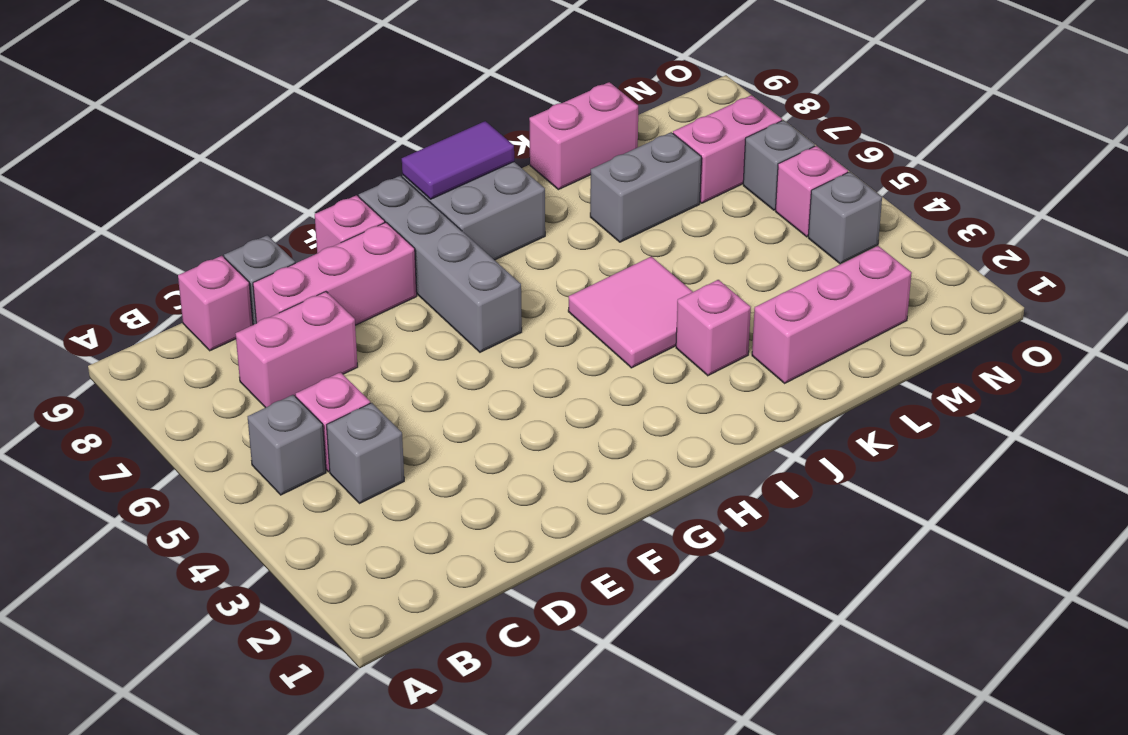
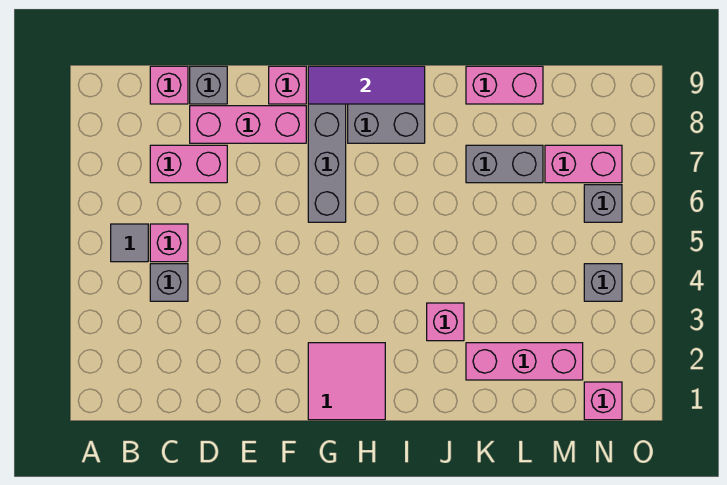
grey brick B5 level 1 -> grey tile B5 level 1
purple tile H9:I9 level 2 -> purple tile G9:I9 level 2
pink tile I4:J5 level 1 -> pink tile G1:H2 level 1
pink brick N5 level 1 -> pink brick N1 level 1

